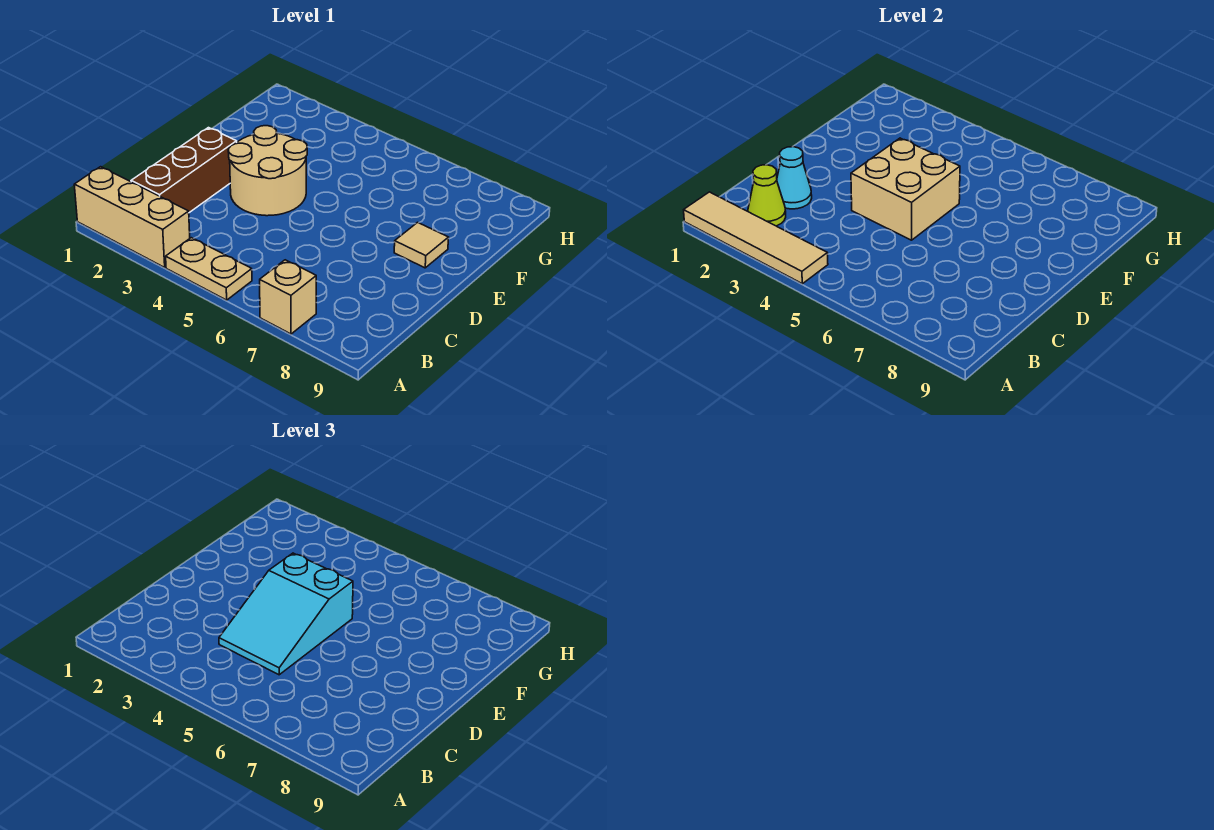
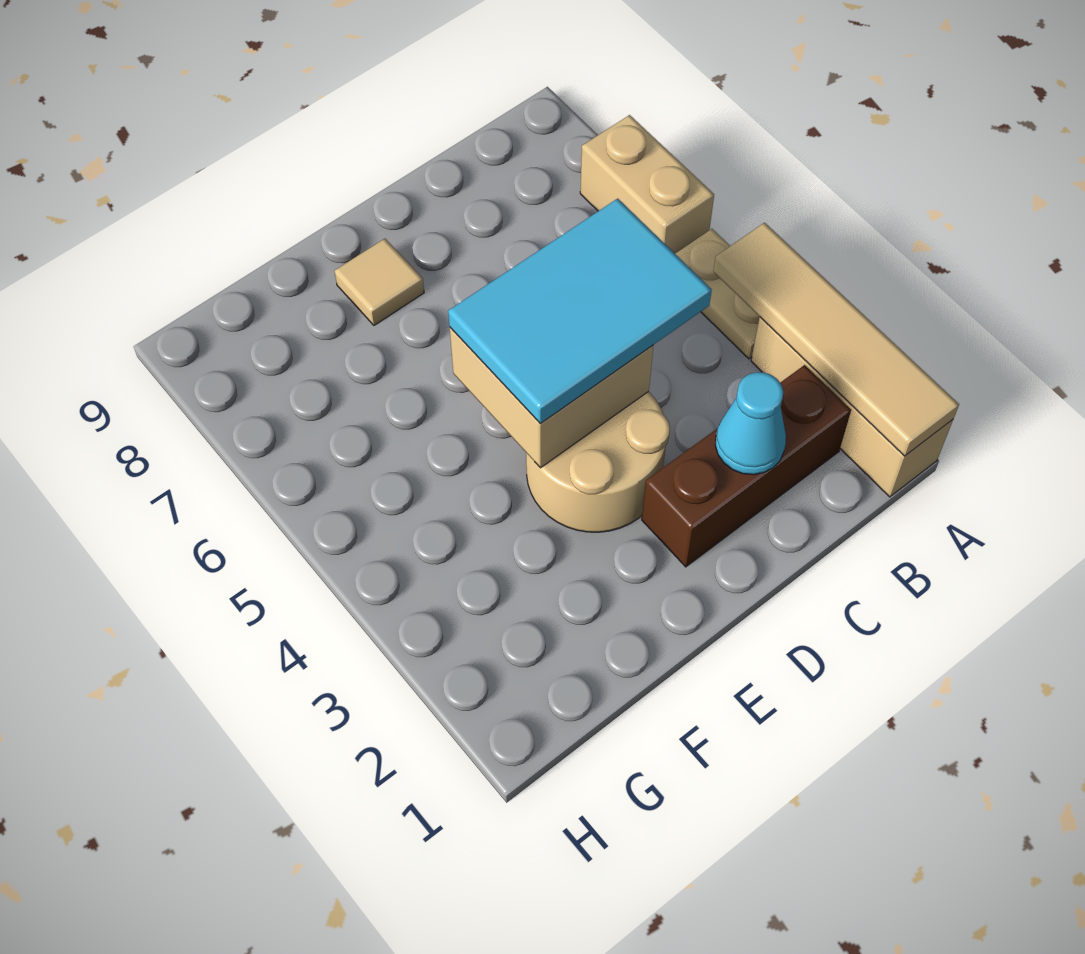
tan brick A7 level 1 -> tan brick A6:A7 level 1
lime cone B2 level 2 -> none
cyan slope C4:E5 level 3 top E -> cyan tile C4:E5 level 3

